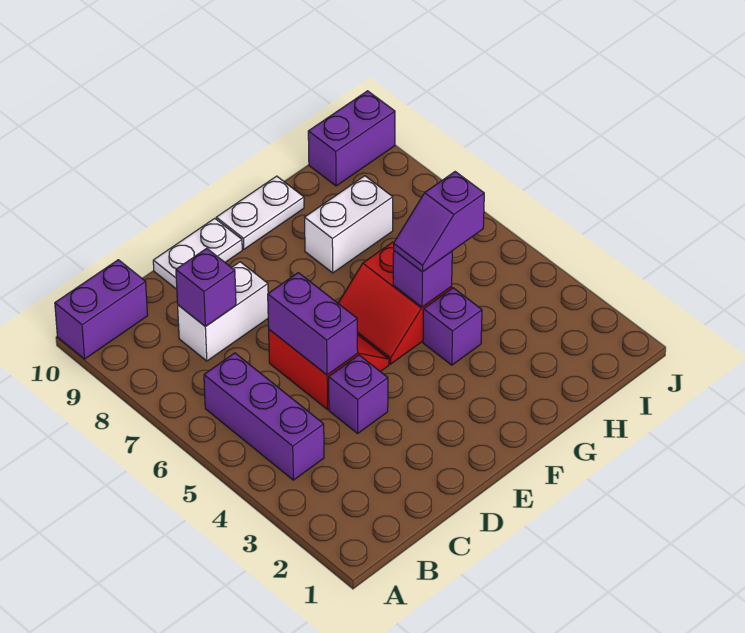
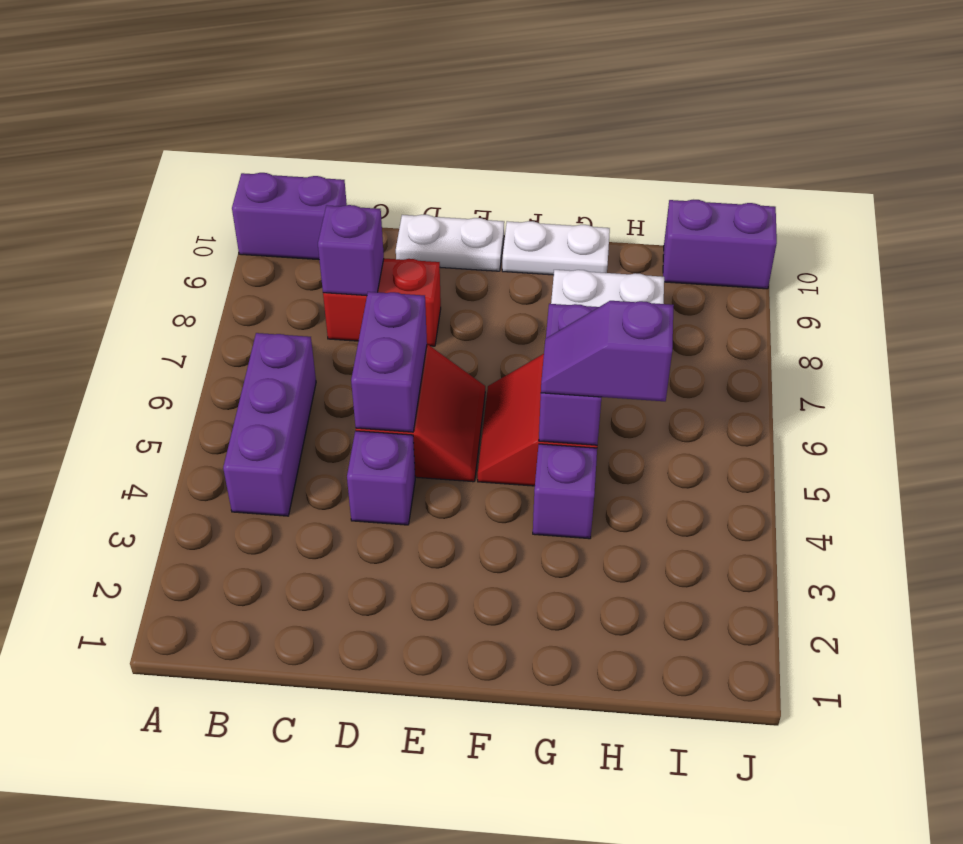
white brick C8:D8 level 1 -> red brick C8:D8 level 1
purple brick G5 level 2 -> purple brick G5:G6 level 2

